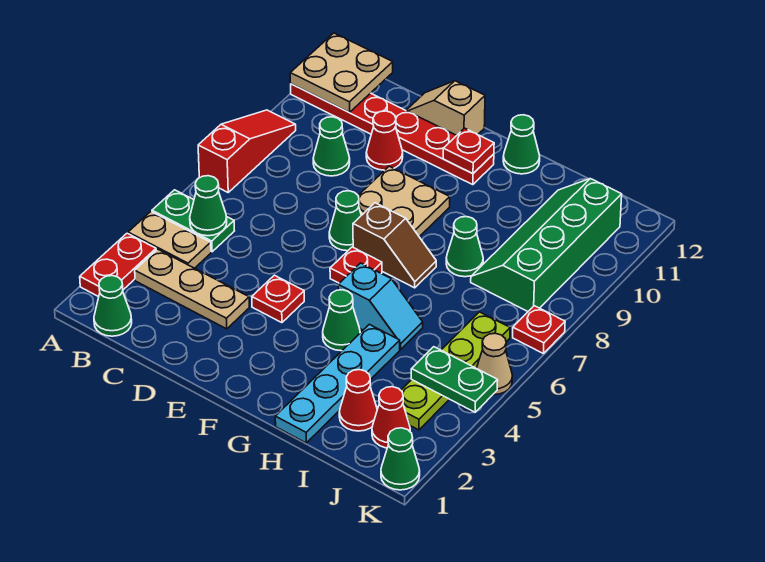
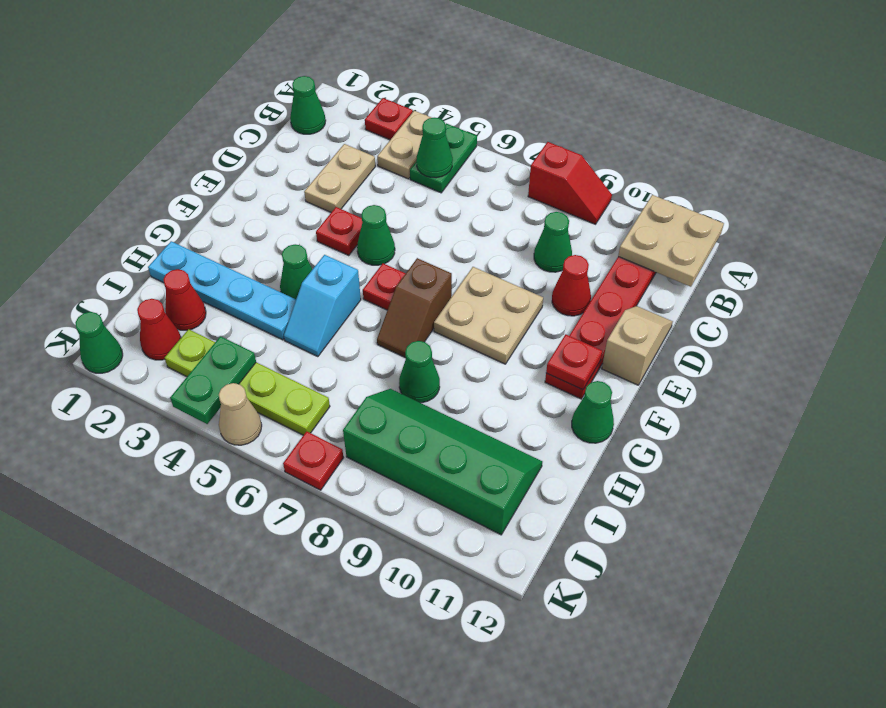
red plate A2:A3 level 1 -> red plate A3 level 1
red slope A7:A9 level 1 top 7 -> red slope A8:A9 level 1 top 8
tan plate B3:D3 level 1 -> tan plate C3:D3 level 1
green cone E7 level 1 -> green cone E5 level 1

